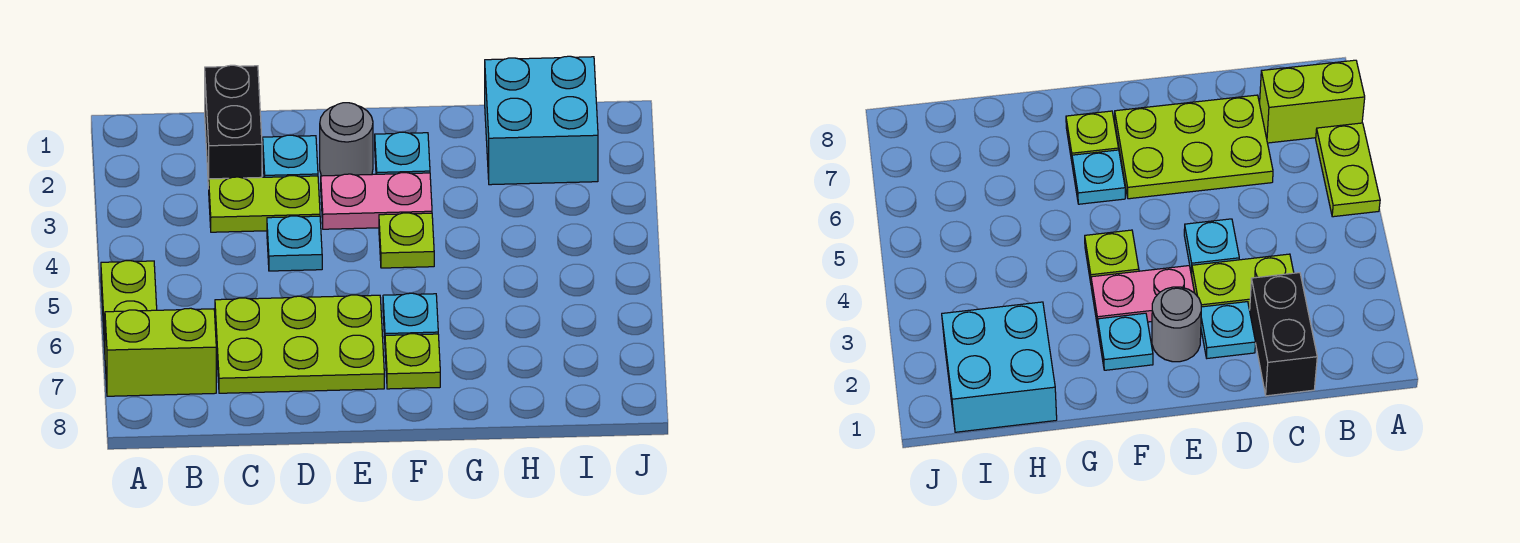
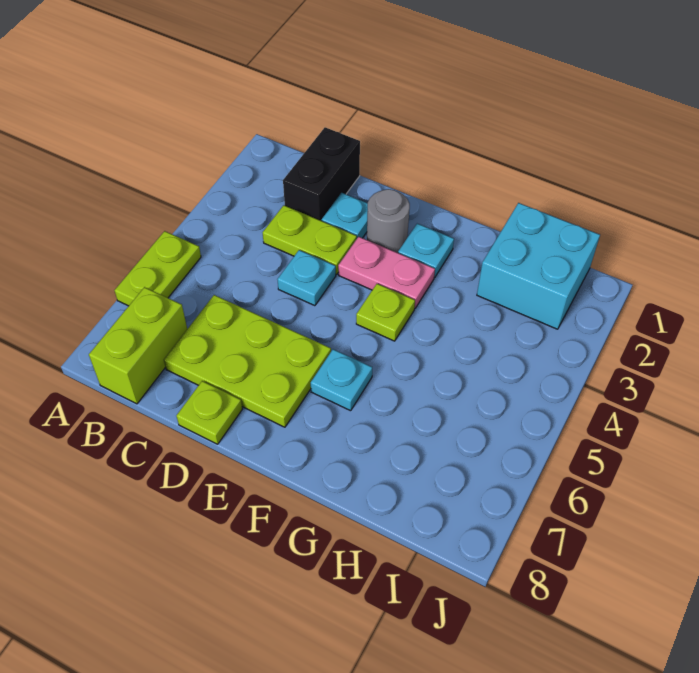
lime brick A7:B7 level 1 -> lime brick B7:B8 level 1
lime plate F7 level 1 -> lime plate D8 level 1

